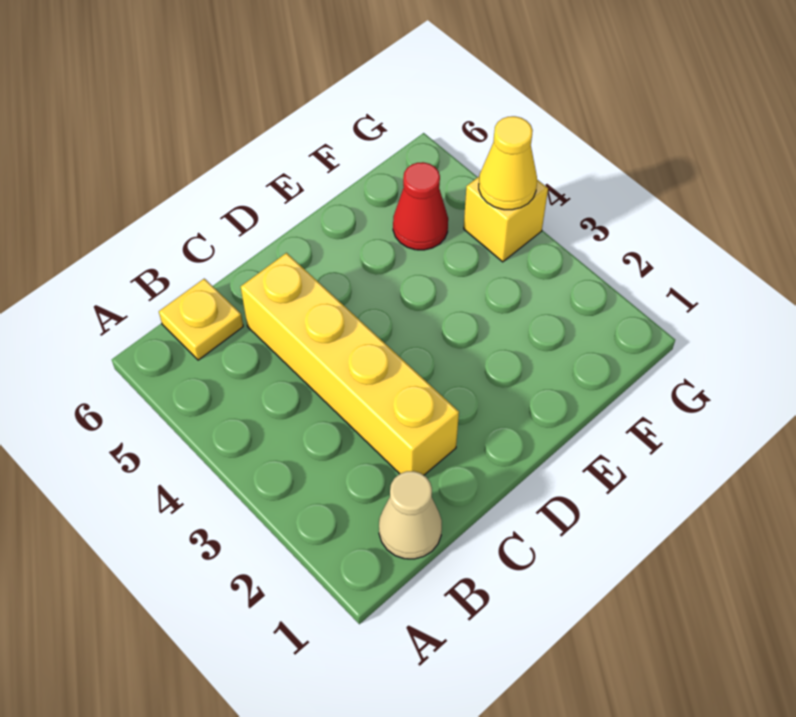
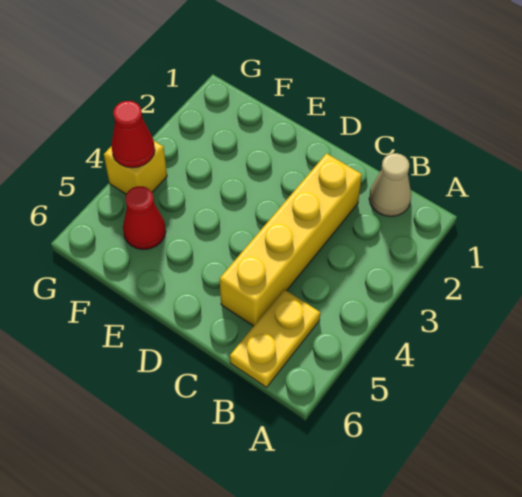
yellow plate B6 level 1 -> yellow plate B5:B6 level 1
yellow cone G4 level 2 -> red cone G4 level 2

